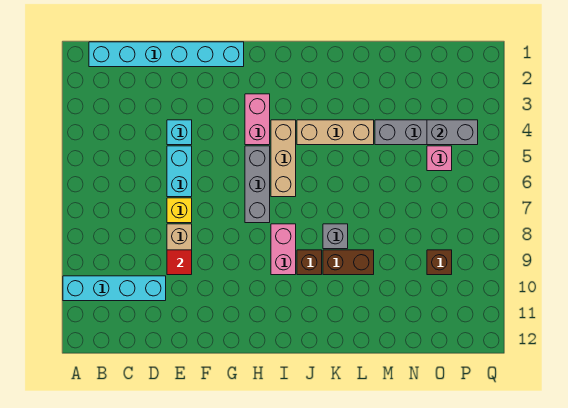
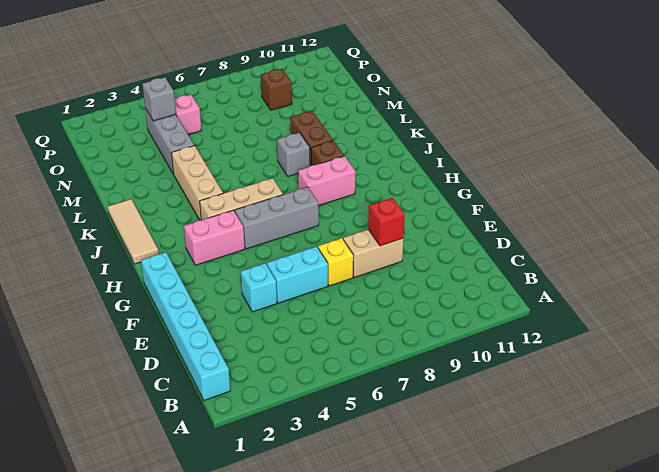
cyan brick A10:D10 level 1 -> none
red tile E9 level 2 -> red brick E9 level 2
none -> tan tile I1:K1 level 1
grey brick O4:P4 level 2 -> grey brick O4 level 2

